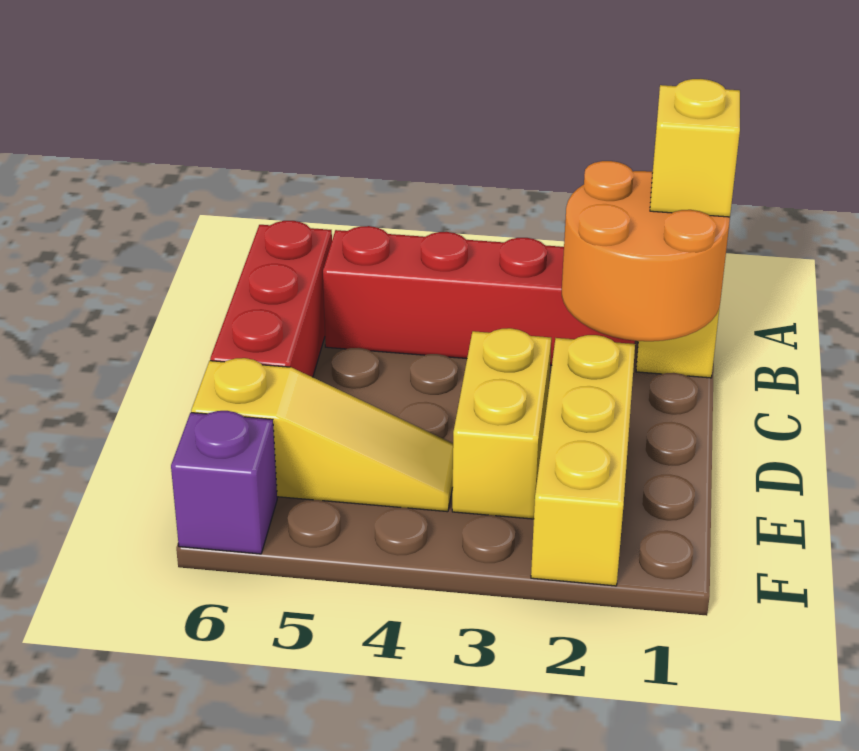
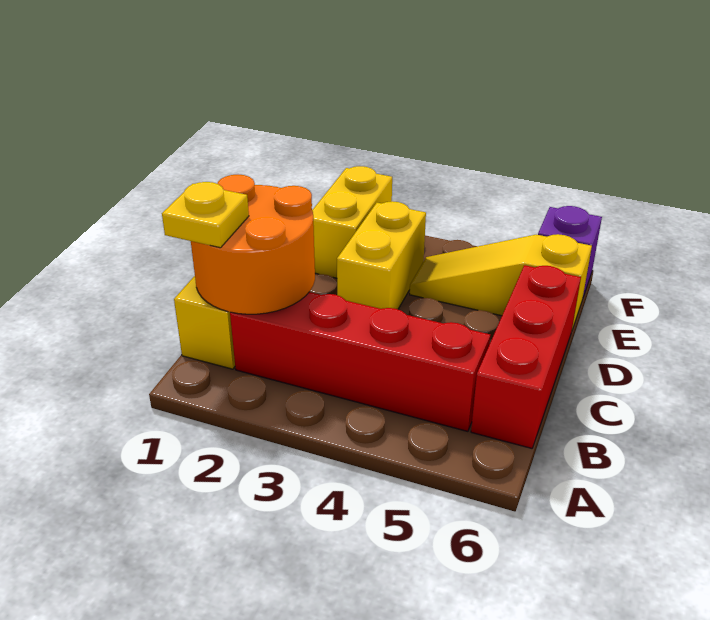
yellow brick B1 level 3 -> yellow plate B1 level 3
yellow brick D2:F2 level 1 -> yellow brick E2:F2 level 1

